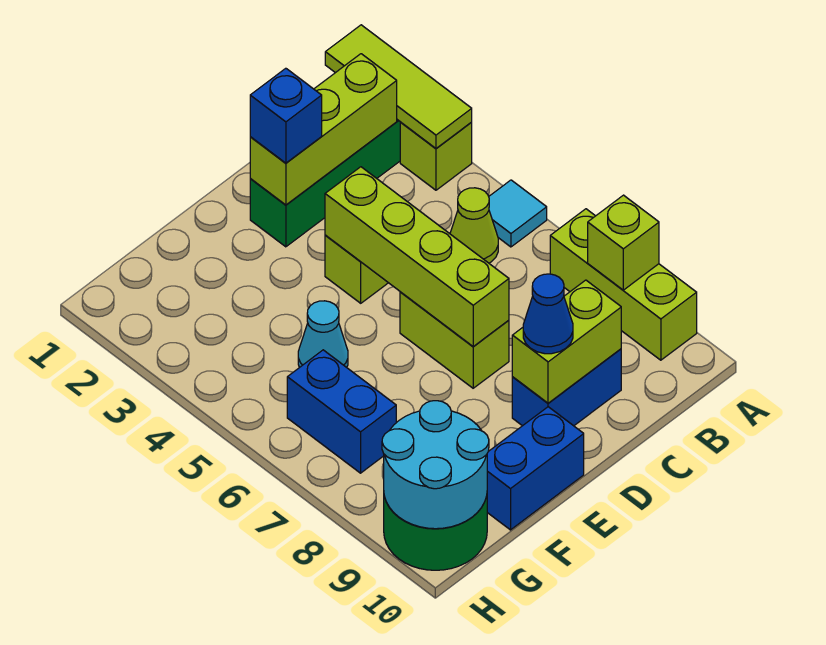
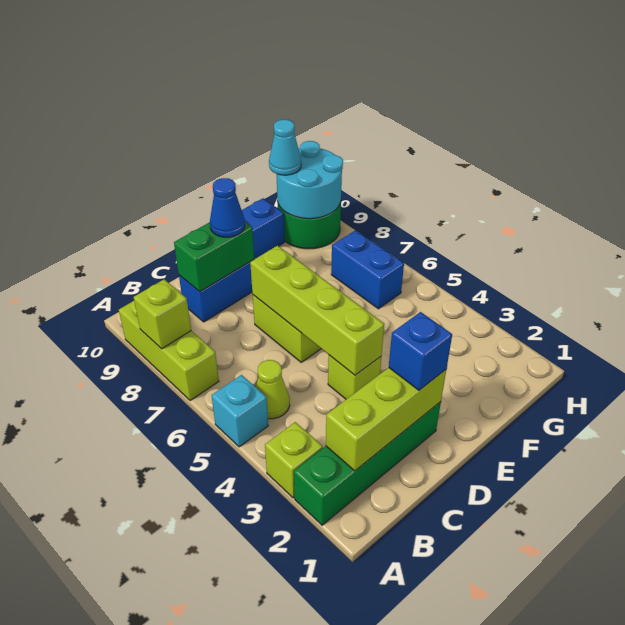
lime tile A1:A3 level 2 -> none
cyan tile A5 level 1 -> cyan brick A5 level 1
lime brick C9:D9 level 2 -> green brick C9:D9 level 2
cyan cone F5 level 1 -> cyan cone G10 level 3

